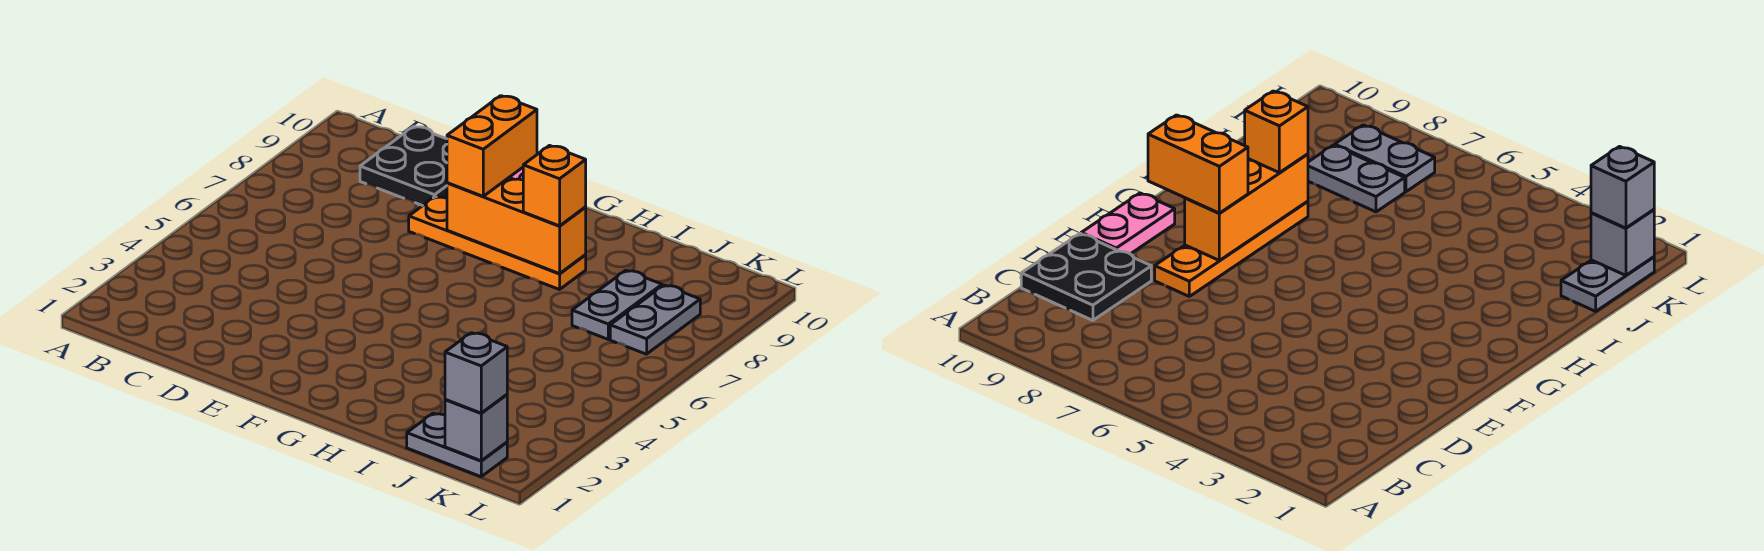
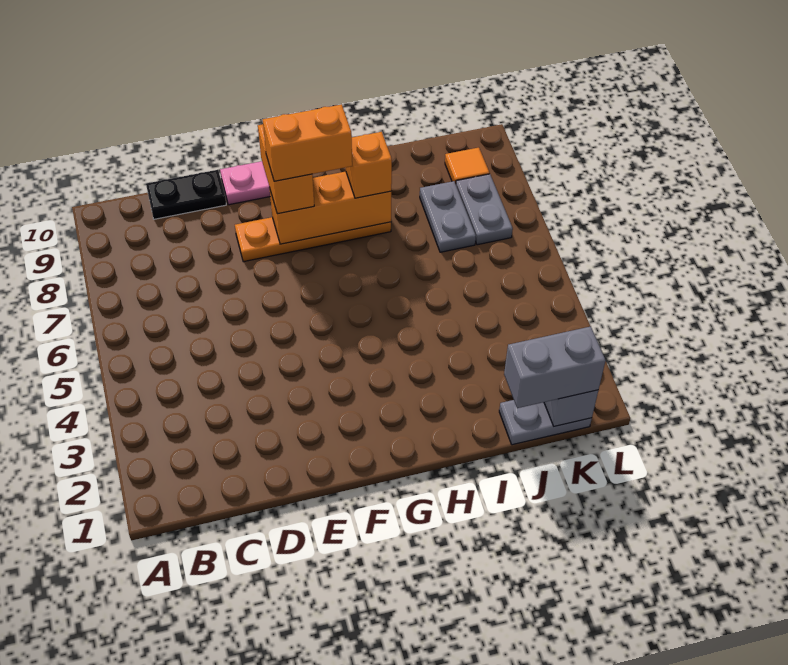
black plate C9:D10 level 1 -> black plate C10:D10 level 1
none -> orange brick F8:G8 level 4
grey brick K1 level 3 -> grey brick J1:K1 level 3
none -> orange tile K9 level 1

